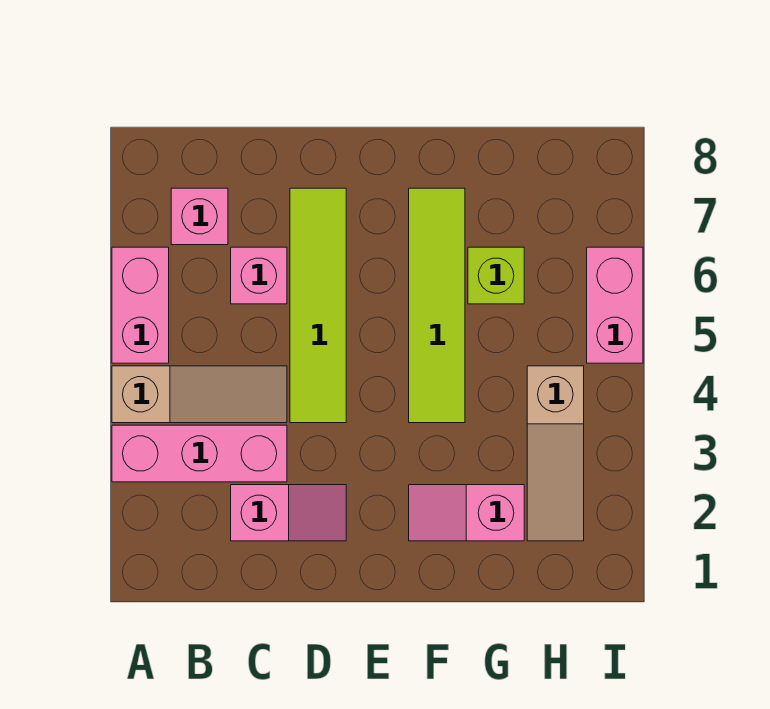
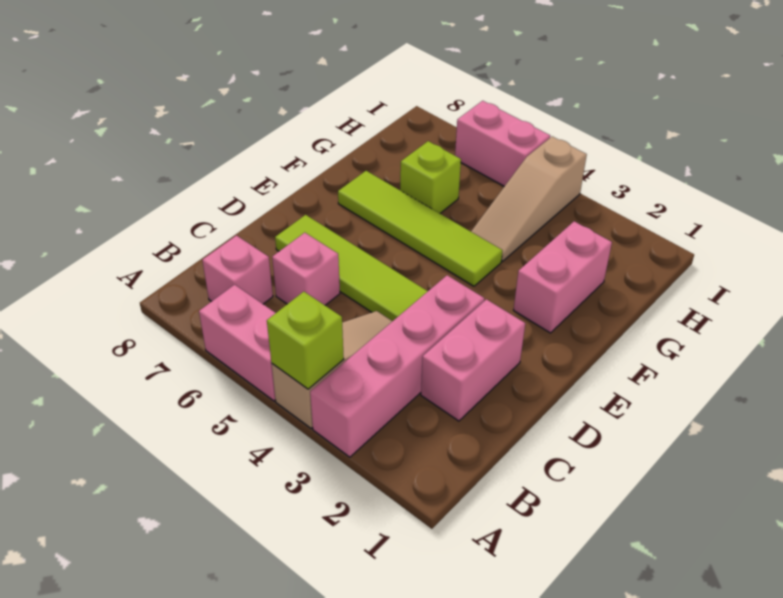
pink brick A3:C3 level 1 -> pink brick A3:D3 level 1
none -> lime brick A4 level 2
pink slope C2:D2 level 1 top C -> pink brick C2:D2 level 1
pink slope F2:G2 level 1 top G -> pink brick F2:G2 level 1
tan slope H2:H4 level 1 top 4 -> tan slope G4:I4 level 1 top I

